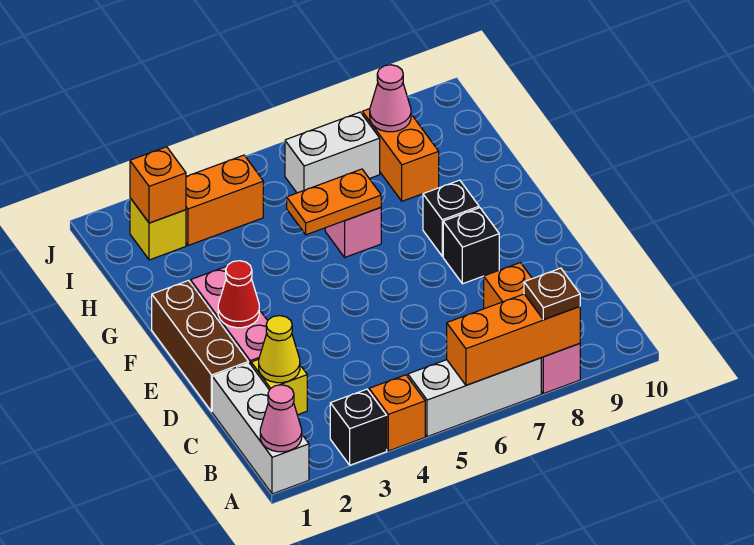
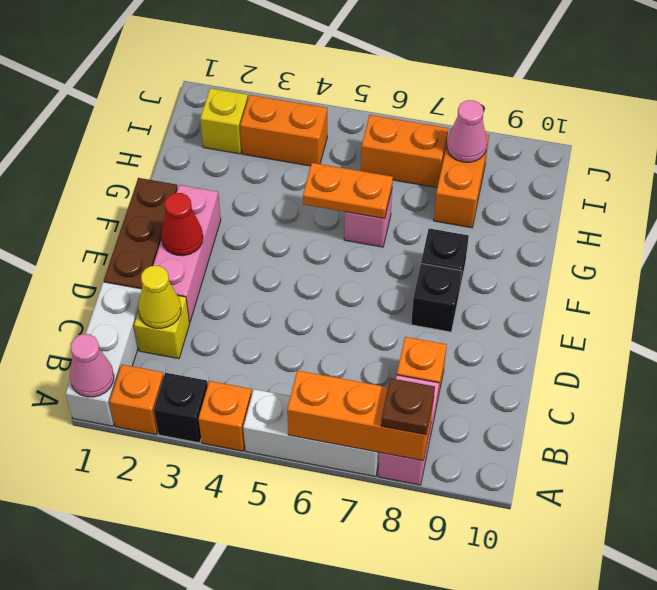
orange brick I2 level 2 -> orange brick A2 level 1
white brick I6:I7 level 1 -> orange brick I6:I7 level 1

